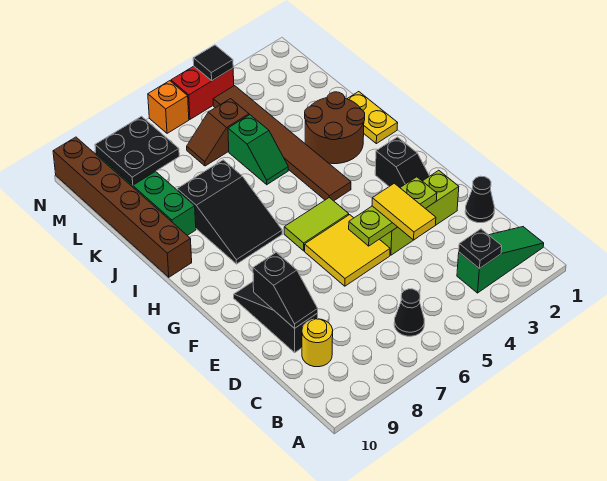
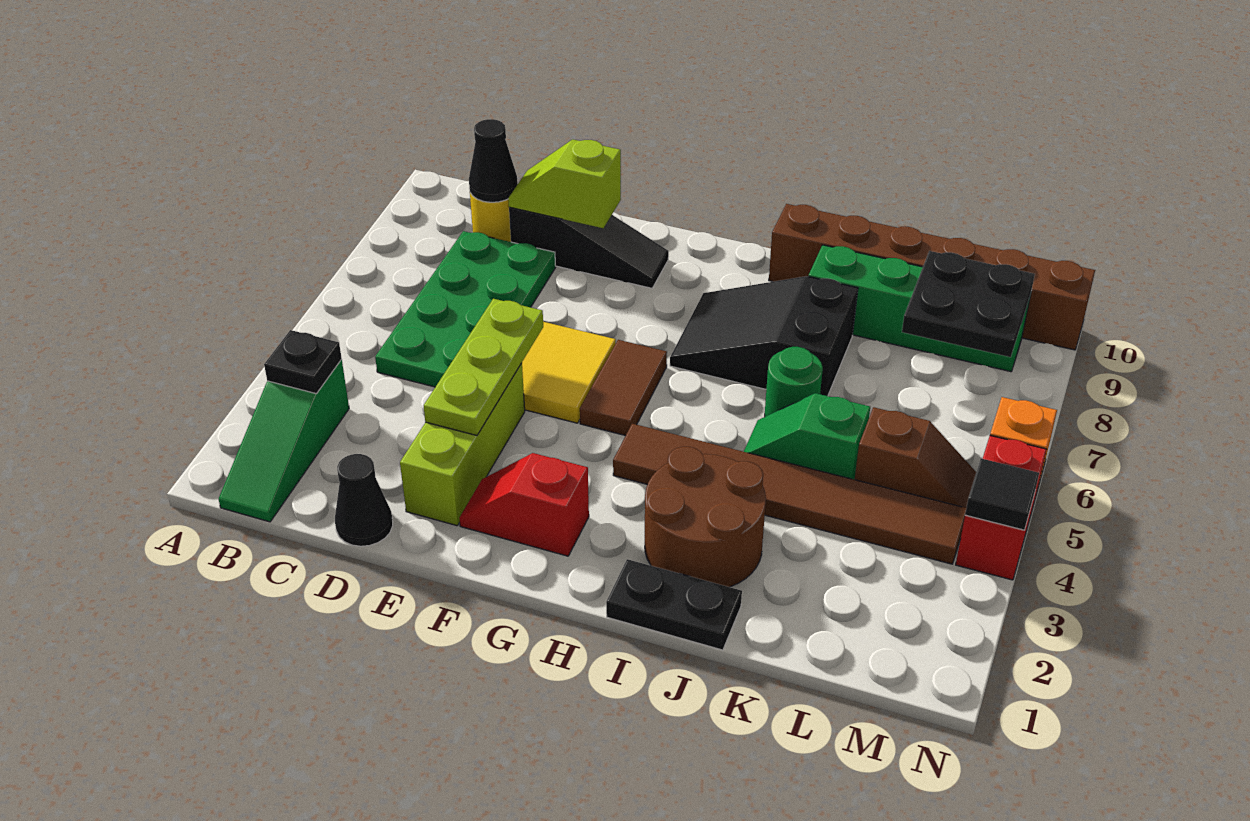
black cone B6 level 1 -> black cone C9 level 2
none -> green plate C5:D8 level 1
yellow tile D4:E4 level 3 -> none
black slope D9:E9 level 2 top E -> lime slope D9:E9 level 2 top E
black slope F2:G2 level 1 top G -> red slope F2:G2 level 1 top G
lime tile G5:G6 level 1 -> brown tile G5:G6 level 1
yellow plate I1:J1 level 1 -> black plate I1:J1 level 1
none -> green round brick J6 level 1
brown slope L5:L6 level 1 top 5 -> brown slope L5:M5 level 1 top L

